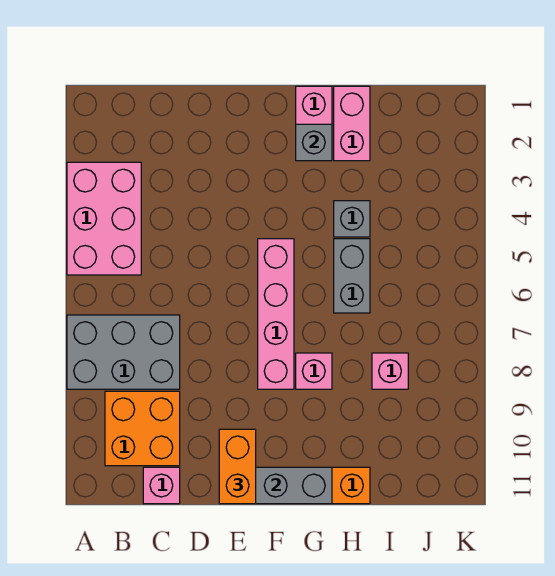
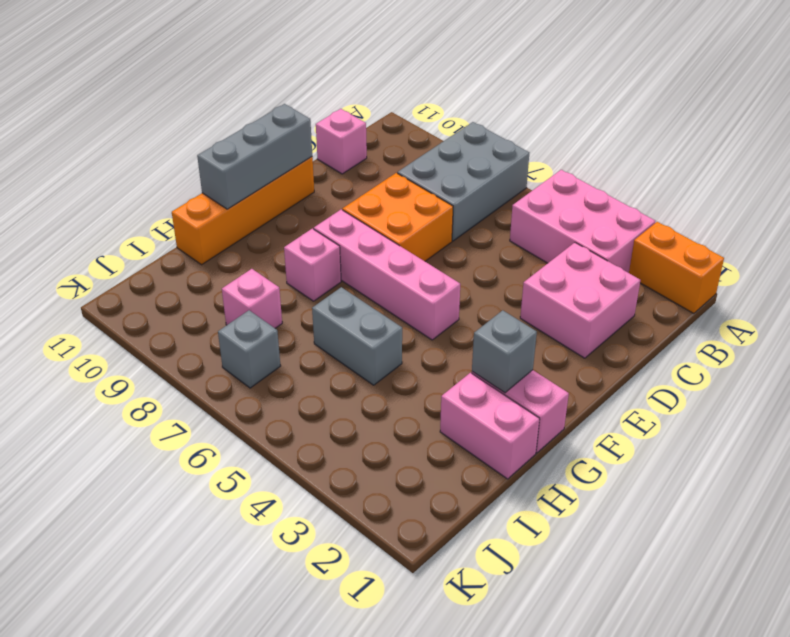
orange brick B9:C10 level 1 -> orange brick D7:E8 level 1
none -> pink brick C2:D3 level 1
orange brick E10:E11 level 3 -> orange brick A1:A2 level 1
grey brick H4 level 1 -> grey brick J7 level 1

